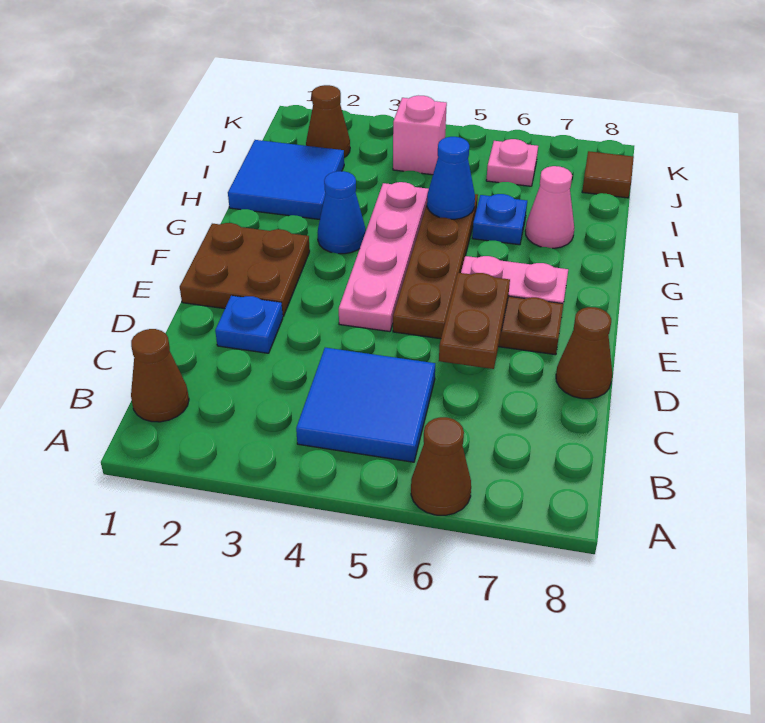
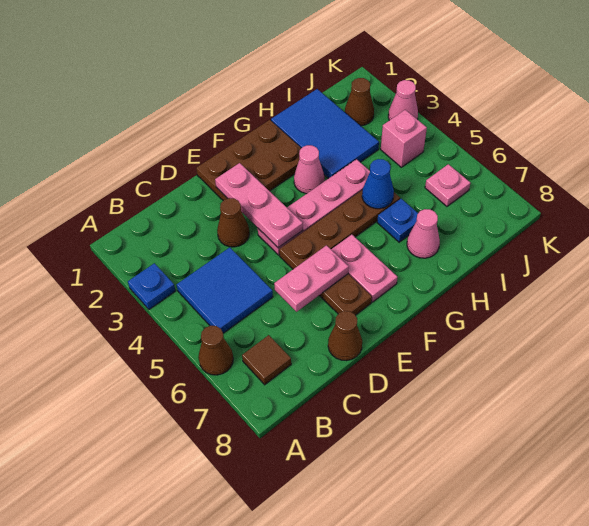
brown cone B1 level 1 -> brown cone D3 level 1
blue plate D2 level 1 -> blue plate A3 level 1
brown plate D6:E6 level 2 -> pink plate D6:E6 level 2
brown plate E1:F2 level 1 -> brown plate E1:G2 level 1
none -> pink plate E2:E4 level 2
blue cone G3 level 1 -> pink cone G3 level 1
blue tile H1:I2 level 1 -> blue tile H1:I3 level 1
brown tile J8 level 1 -> brown tile B7 level 1
none -> pink cone K3 level 1

